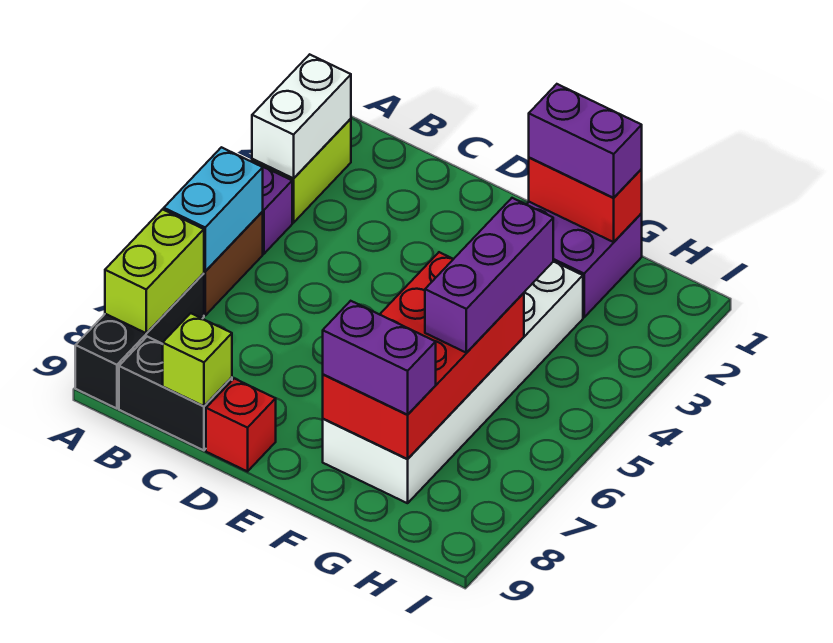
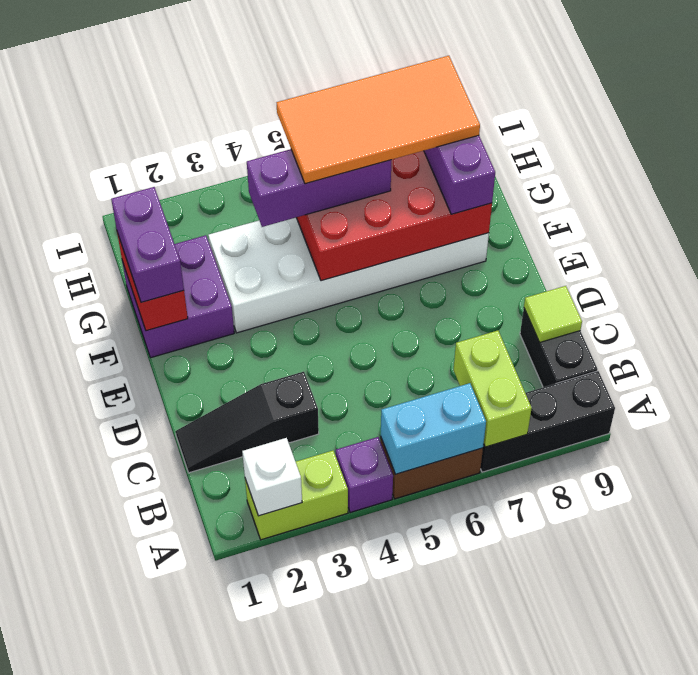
white brick A2:A3 level 2 -> white brick A2 level 2
lime brick A7:A8 level 2 -> lime brick A7:B7 level 2
none -> black slope C1:C3 level 1 top 3
lime brick C9 level 2 -> lime tile C9 level 2
red brick D9 level 1 -> none
none -> orange tile G5:H8 level 4

